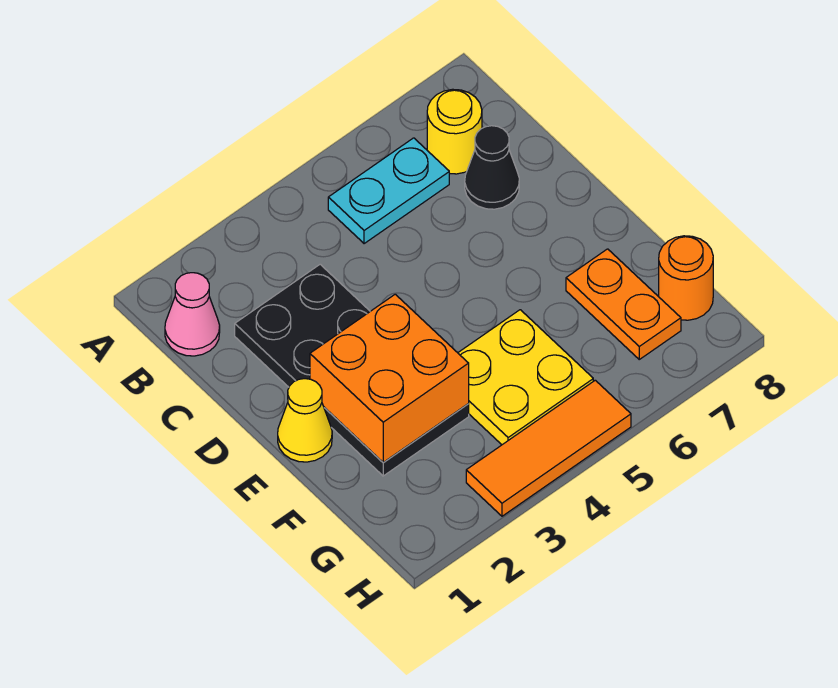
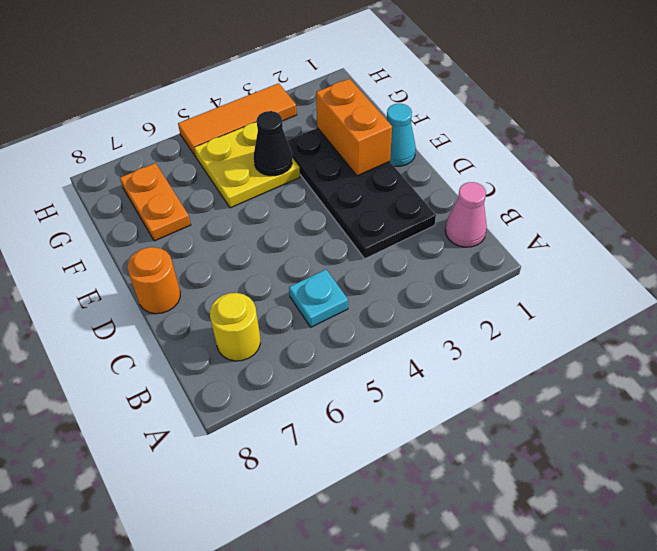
cyan plate B5:B6 level 1 -> cyan plate B5 level 1
black cone C7 level 1 -> black cone F4 level 2
yellow cone E1 level 1 -> cyan cone E1 level 1
orange brick E2:F3 level 2 -> orange brick E2:F2 level 2
orange round brick G8 level 1 -> orange round brick D8 level 1

